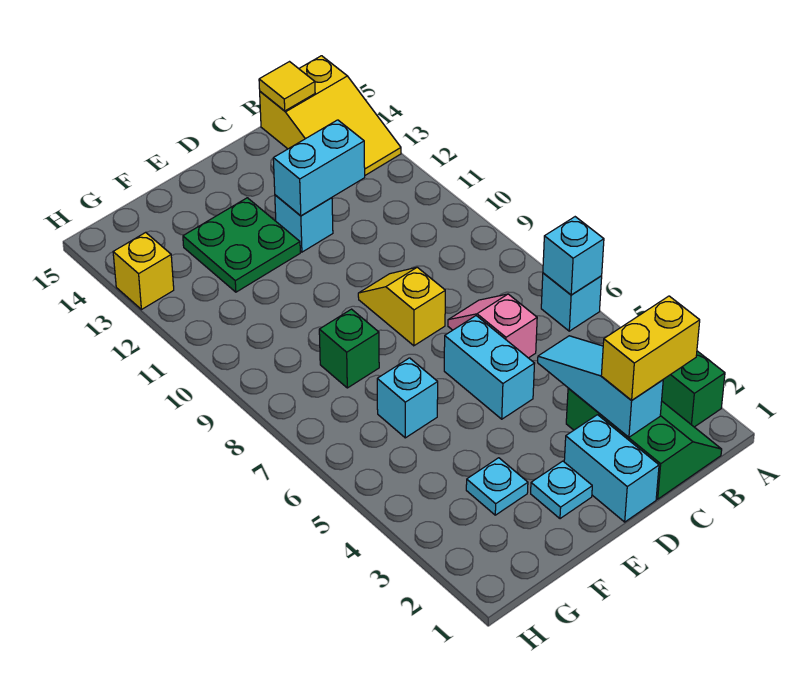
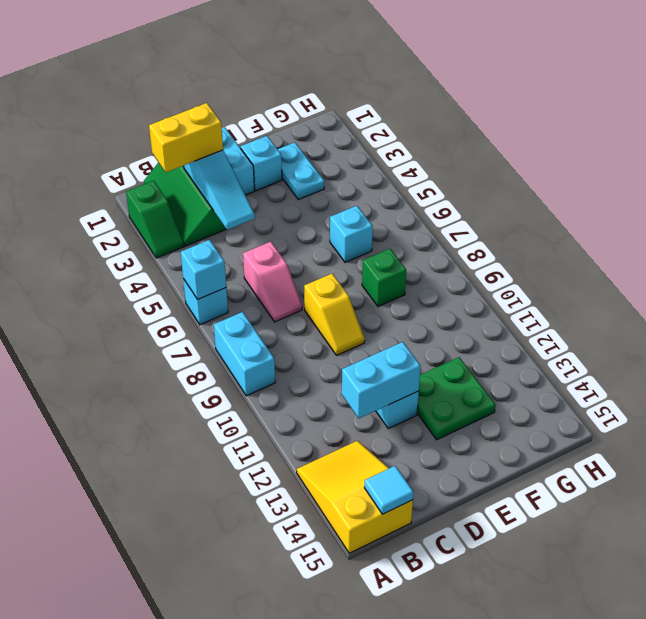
yellow tile B15 level 2 -> cyan tile B15 level 2
cyan brick D5:D6 level 1 -> cyan brick A8:A9 level 1
cyan plate E2 level 1 -> cyan brick E2 level 1
cyan plate F3 level 1 -> cyan plate F2:F3 level 1
yellow brick H13 level 1 -> none

